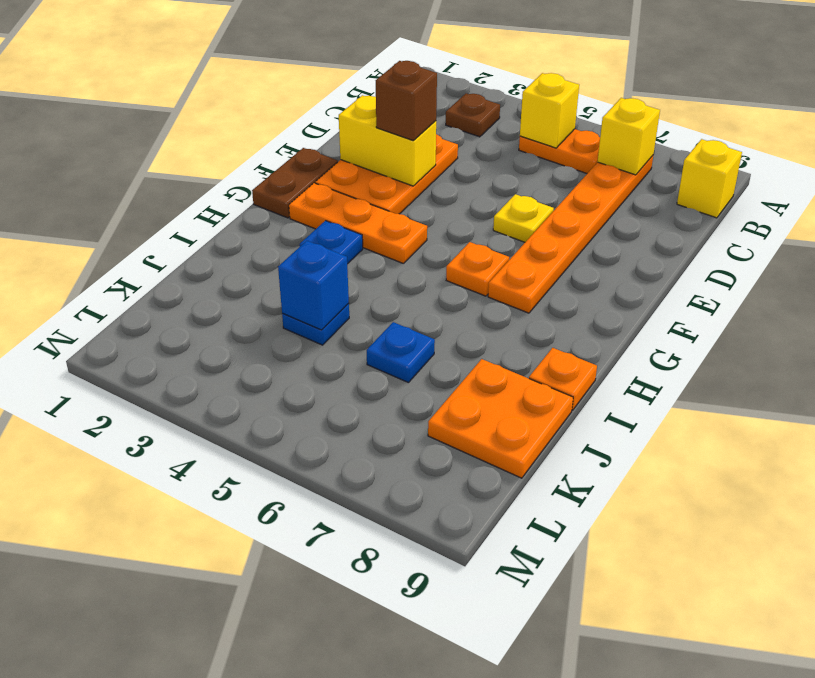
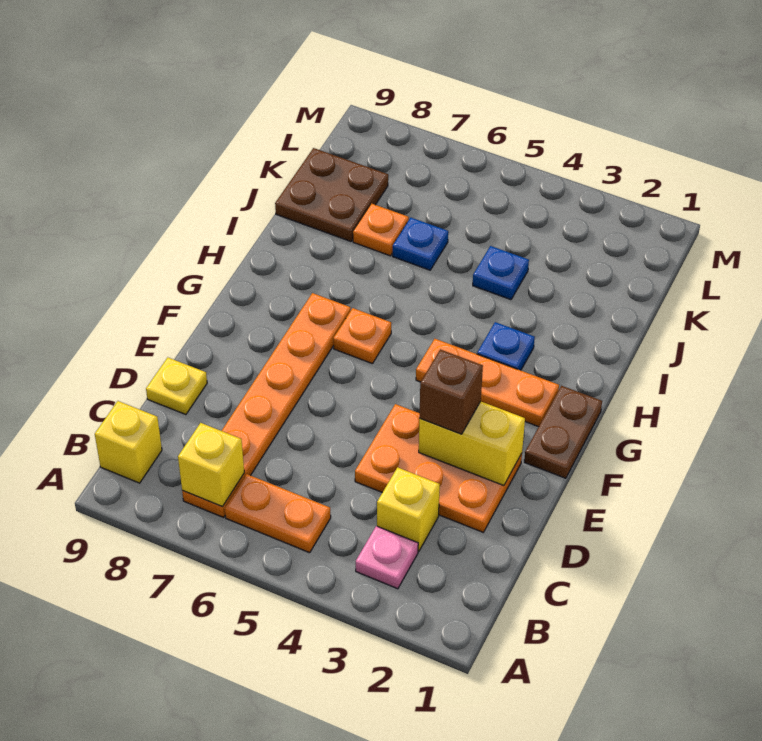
brown plate B3 level 1 -> pink plate B3 level 1
yellow brick B5 level 2 -> yellow brick C3 level 1
orange plate D2:F3 level 1 -> orange plate D2:E4 level 1
yellow plate E6 level 1 -> yellow plate D9 level 1
orange plate I9 level 1 -> orange plate J7 level 1
blue brick J4 level 2 -> none
orange plate J8:K9 level 1 -> brown plate J8:K9 level 1

